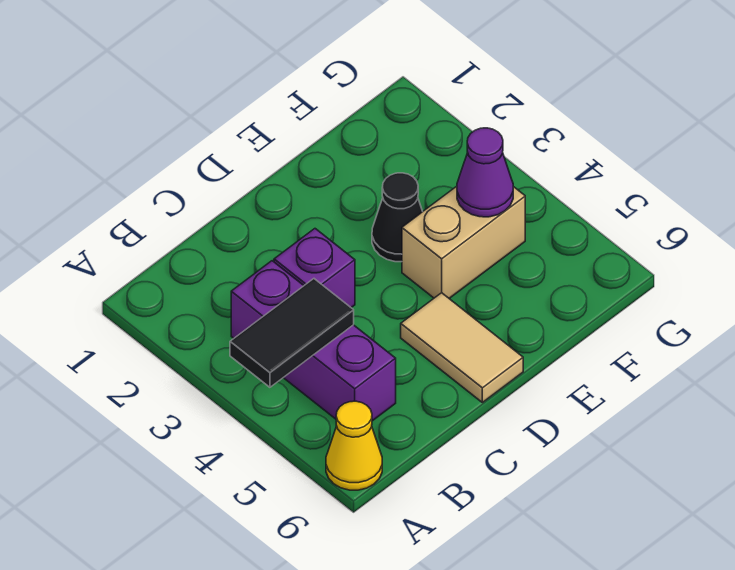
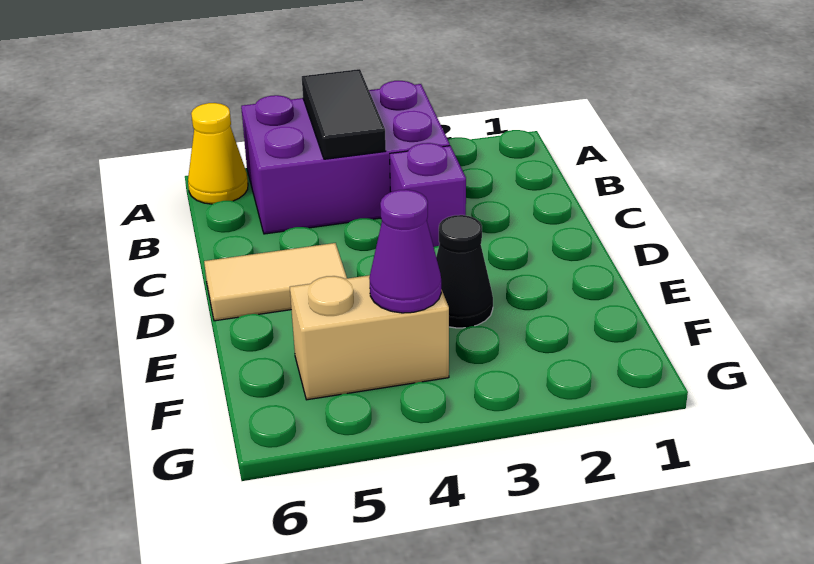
purple brick B3:B5 level 1 -> purple brick A3:B5 level 1
tan brick E4:F4 level 1 -> tan brick F4:F5 level 1

